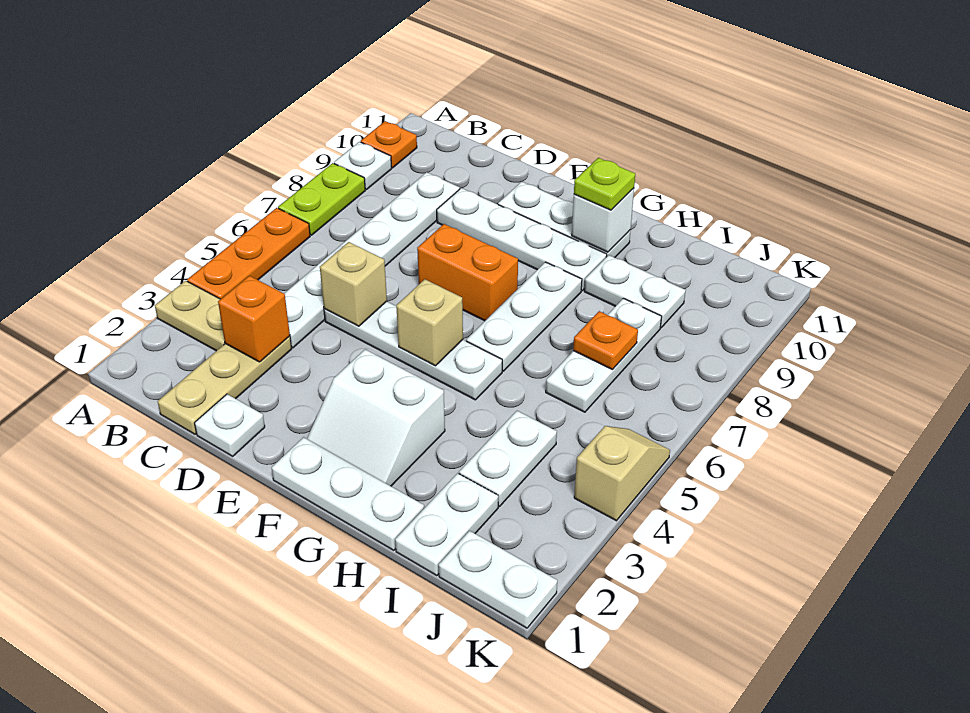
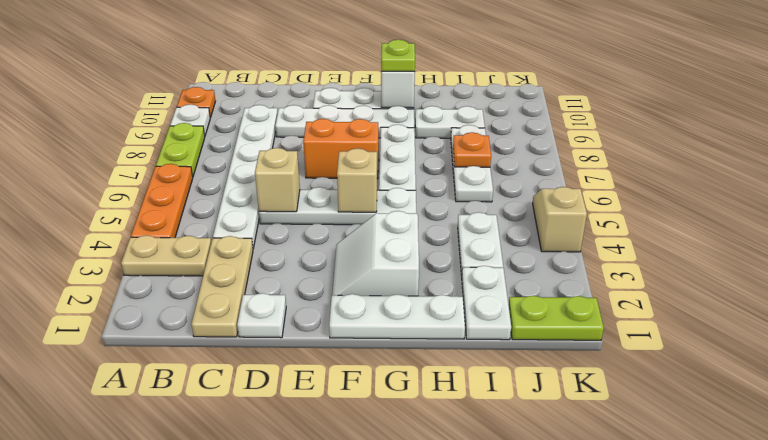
orange brick C3 level 2 -> none
white slope F2:G3 level 1 top 3 -> white slope F2:G3 level 1 top G
white plate J1:K1 level 1 -> lime plate J1:K1 level 1

